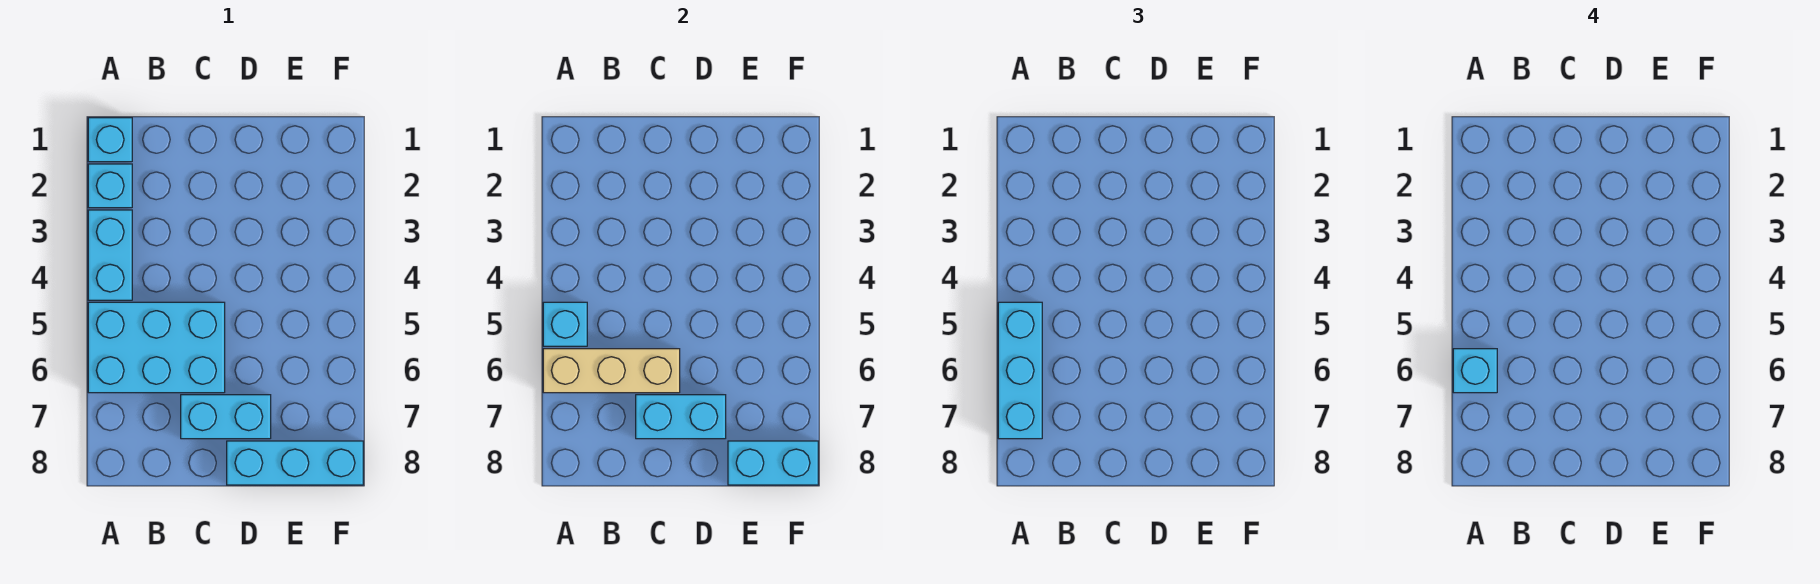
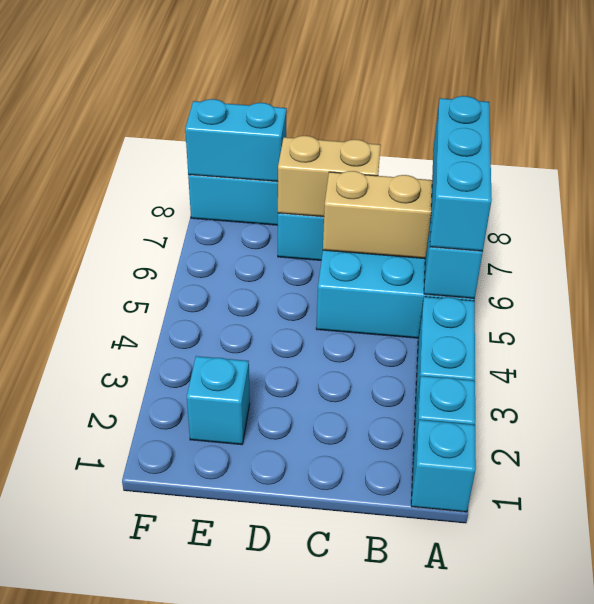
cyan brick A6 level 4 -> cyan brick E2 level 1
cyan brick C7:D7 level 2 -> tan brick C7:D7 level 2

